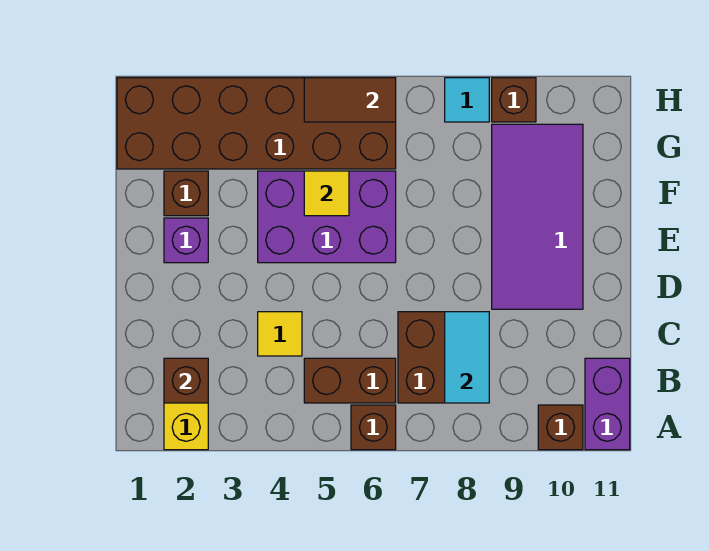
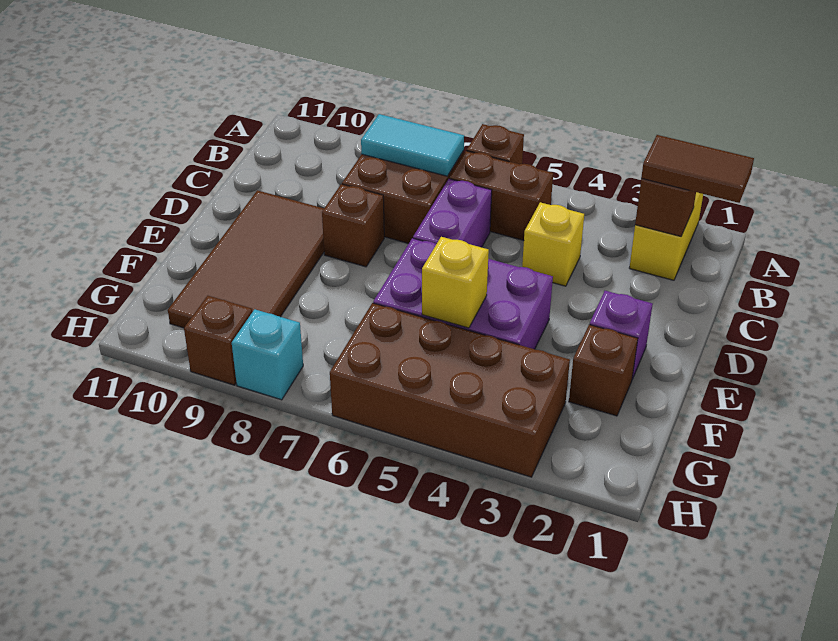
brown brick A10 level 1 -> brown brick D8 level 1
purple brick A11:B11 level 1 -> purple brick C6:D6 level 1
cyan tile B8:C8 level 2 -> cyan tile B7:B8 level 2
yellow tile C4 level 1 -> yellow brick C4 level 1
purple tile D9:G10 level 1 -> brown tile D9:G10 level 1
yellow tile F5 level 2 -> yellow brick F5 level 2
brown brick G1:H6 level 1 -> brown brick G3:H6 level 1
brown tile H5:H6 level 2 -> brown tile B1:B2 level 3
cyan tile H8 level 1 -> cyan brick H8 level 1

